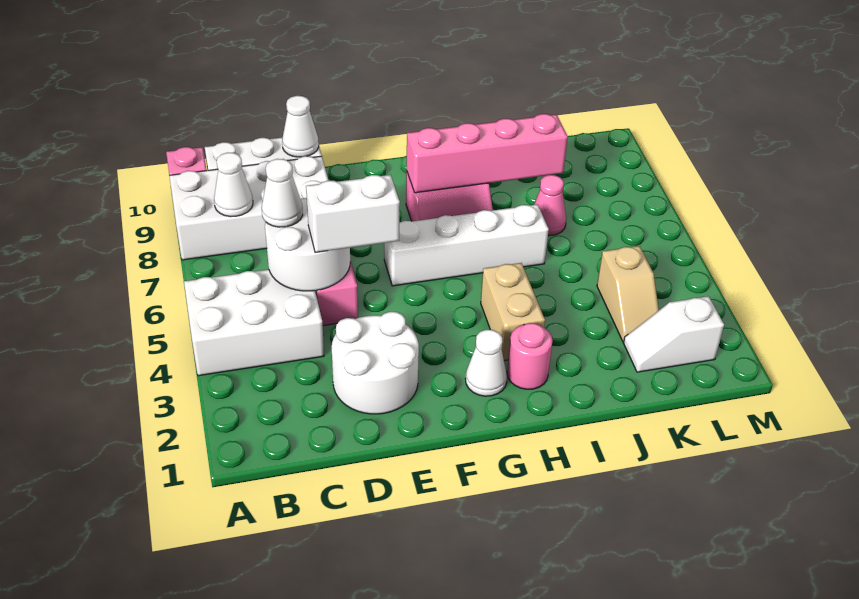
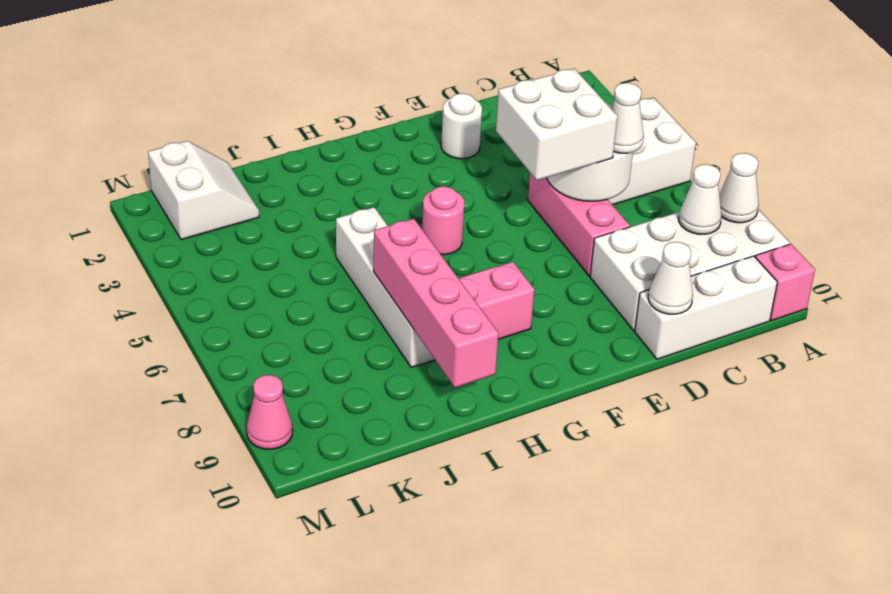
white round brick D2:E3 level 1 -> white round brick E2 level 1
white brick D5:E5 level 3 -> white brick D5:E6 level 3
white brick F6:I6 level 1 -> white brick I5:I8 level 1
white cone G2 level 1 -> white cone A8 level 2
pink brick G8:J8 level 2 -> pink brick I7:I10 level 2
pink round brick H2 level 1 -> pink round brick G5 level 1
tan brick H3:H4 level 1 -> none
pink cone J7 level 1 -> pink cone M9 level 1
white slope K2:L2 level 1 top L -> white slope K1:L2 level 1 top L
tan slope K3:K4 level 1 top 4 -> none

